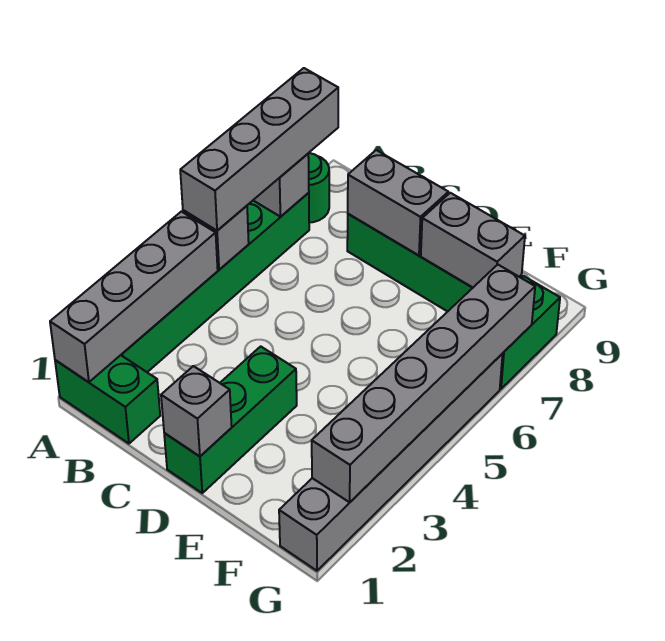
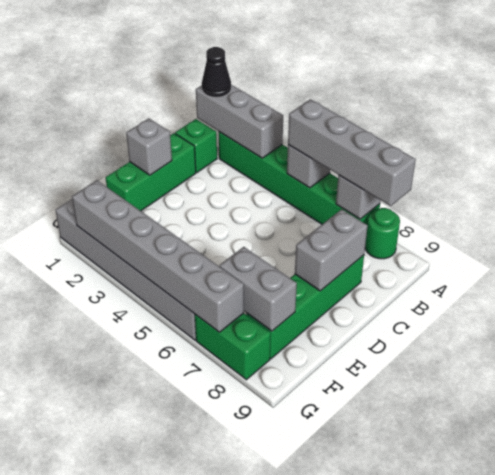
green brick A1:B1 level 1 -> green brick B1 level 1
grey brick A1:A4 level 2 -> grey brick A1:A3 level 2
none -> black cone A1 level 3
green brick D1:D3 level 1 -> green brick C1:E1 level 1
grey brick E8:F8 level 2 -> grey brick F7:F8 level 2

